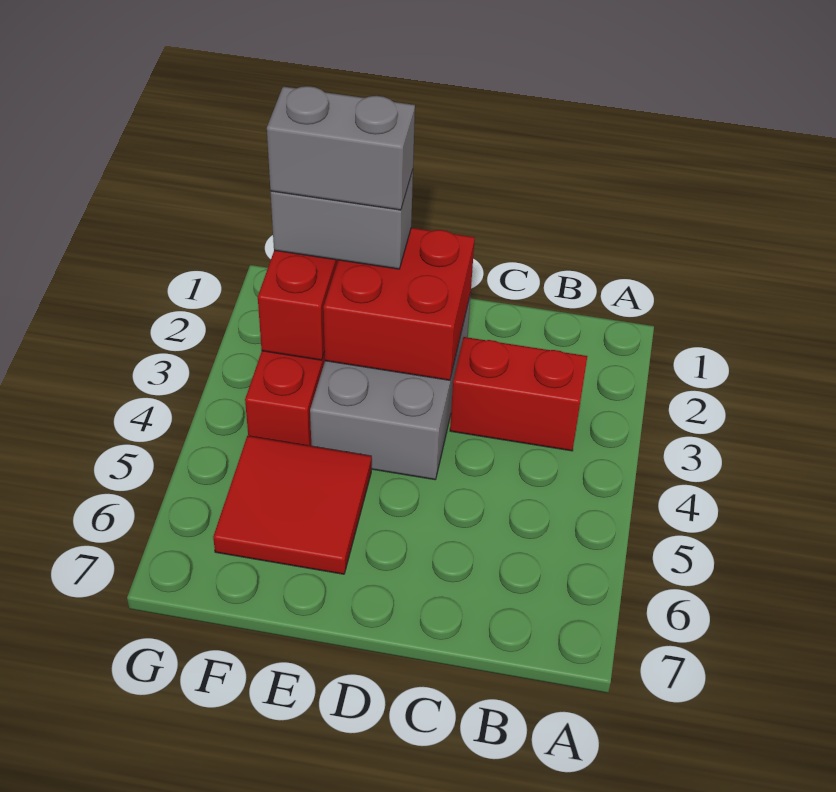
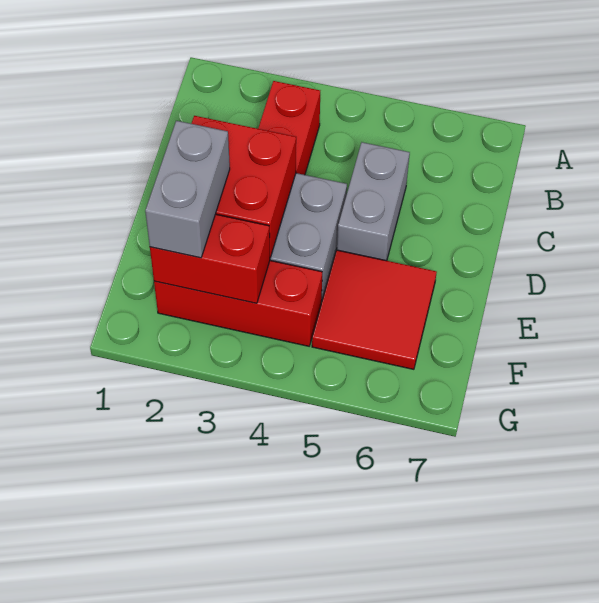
grey brick E2:F2 level 4 -> grey brick C5:D5 level 1

